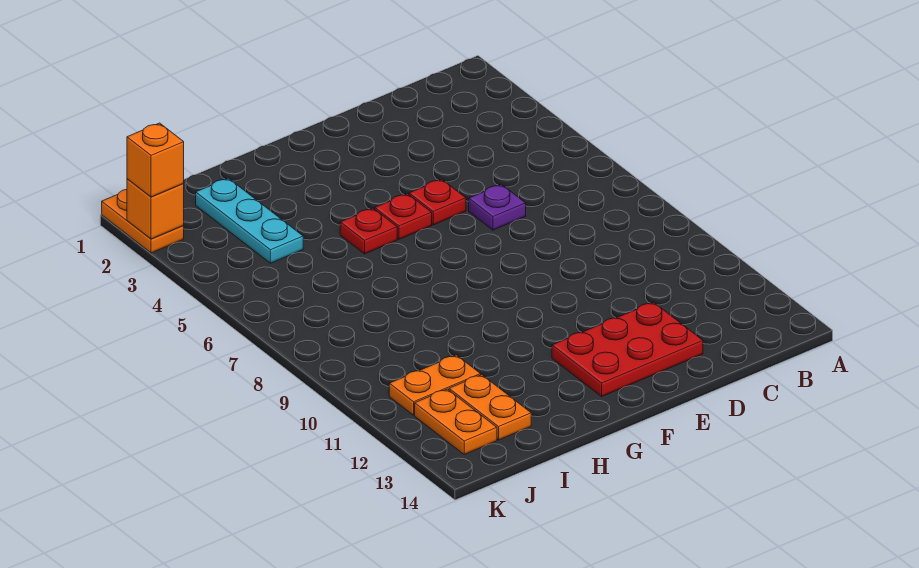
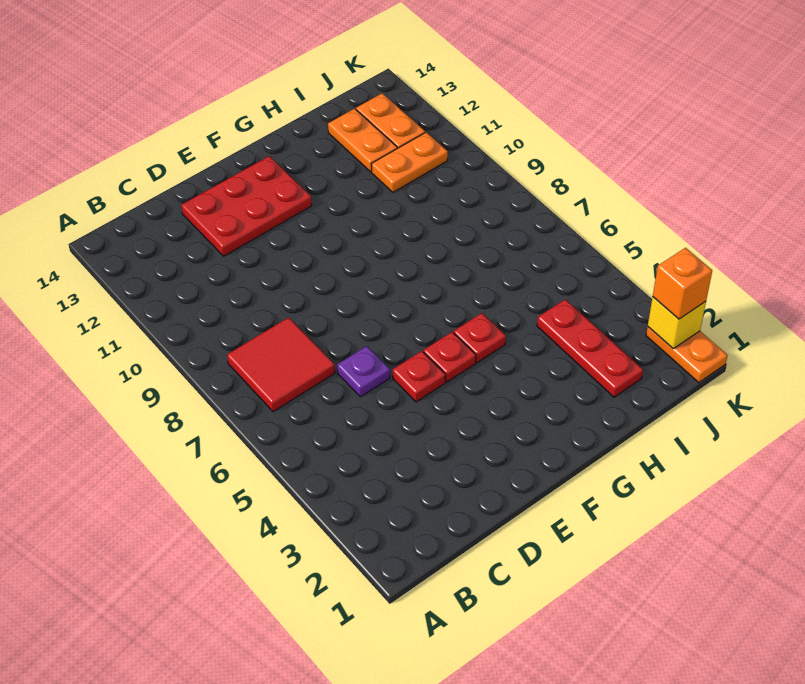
none -> red tile B7:C8 level 1
cyan plate I2:I4 level 1 -> red plate I2:I4 level 1
orange brick K2 level 2 -> yellow brick K2 level 2

